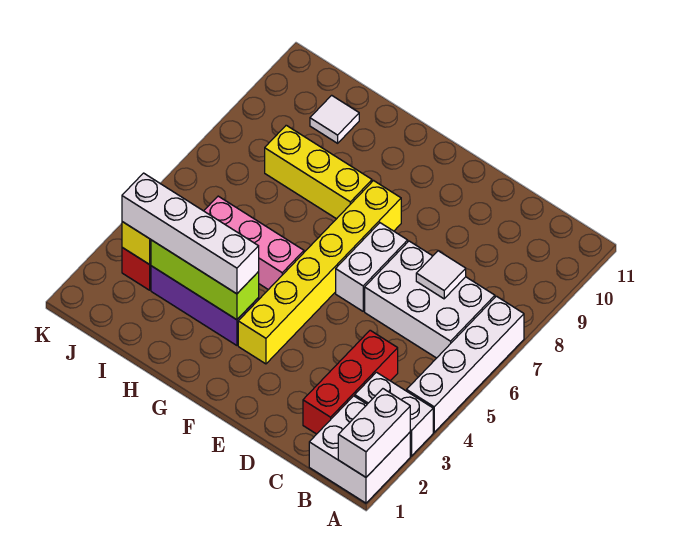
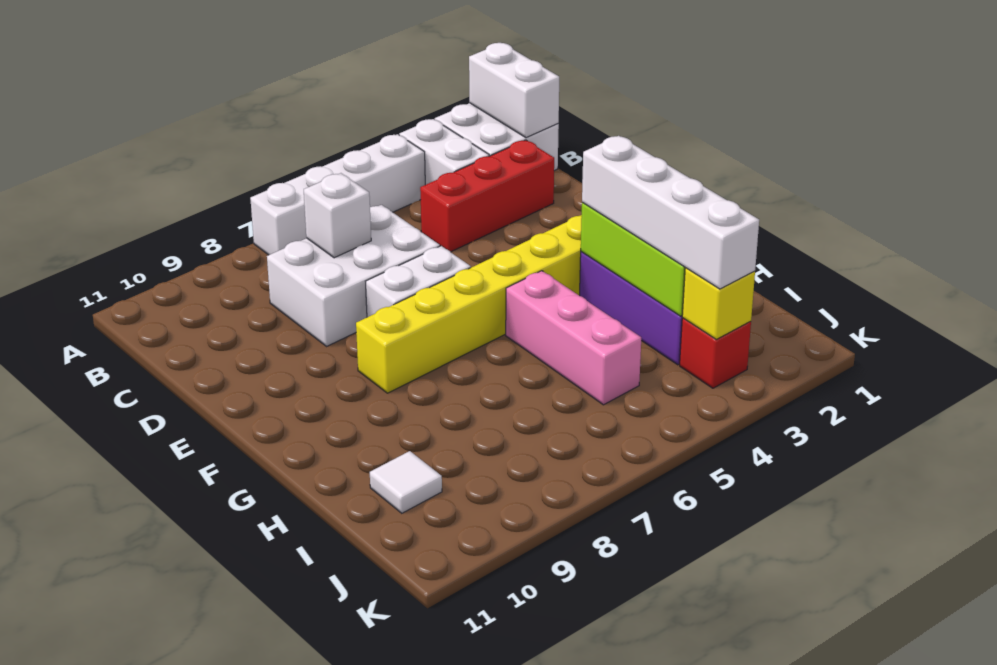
white brick A1:A2 level 2 -> white brick A1:B1 level 2
white brick B6:D7 level 1 -> white brick C6:D8 level 1
white tile C7 level 2 -> white brick C7 level 2
yellow brick G8:I8 level 1 -> none

